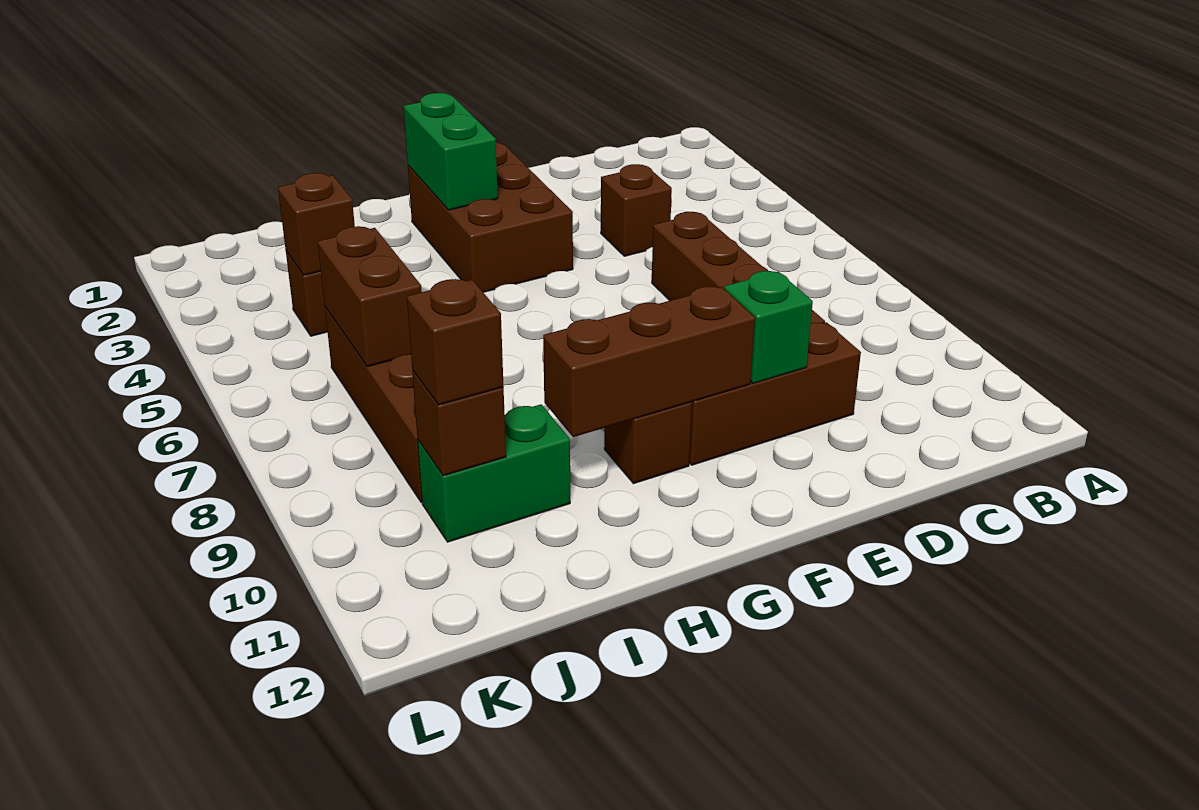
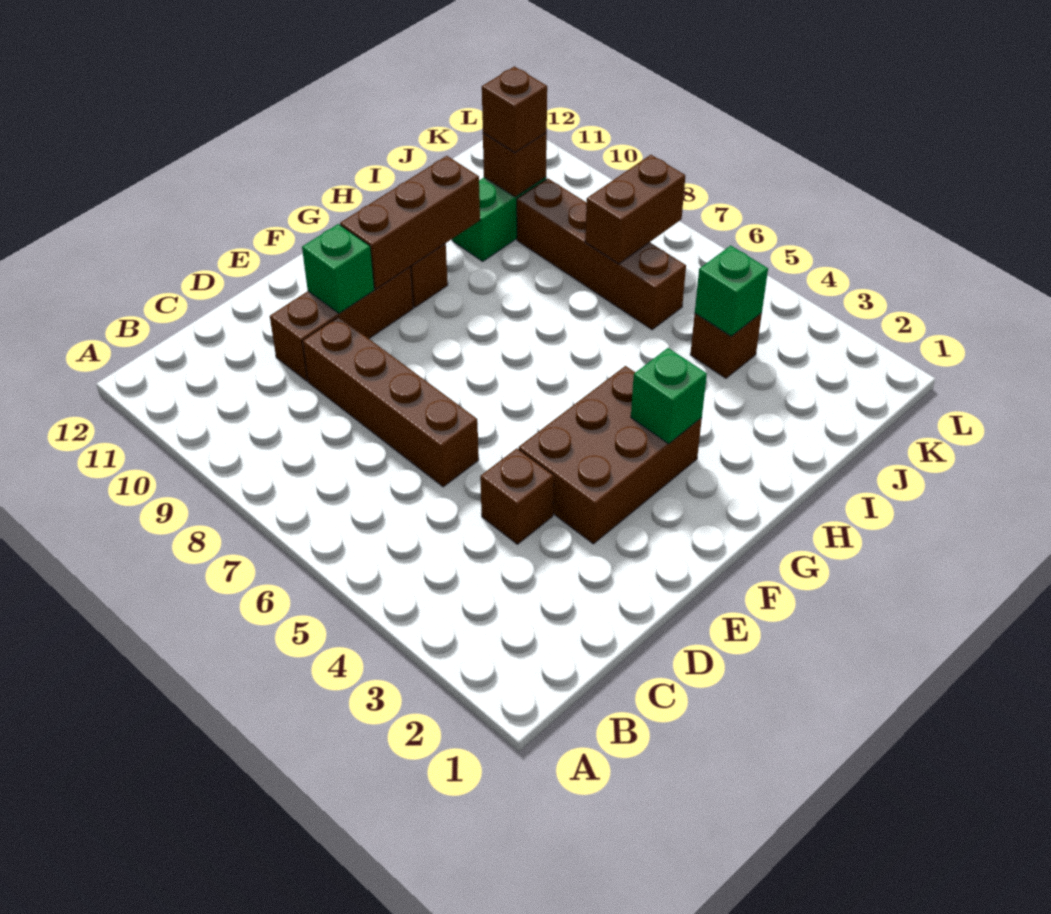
brown brick F2:G4 level 1 -> brown brick E3:G4 level 1
green brick G2:G3 level 2 -> green brick G3 level 2
brown brick J4 level 2 -> green brick J4 level 2
brown brick J6:J7 level 2 -> brown brick J7:K7 level 2

